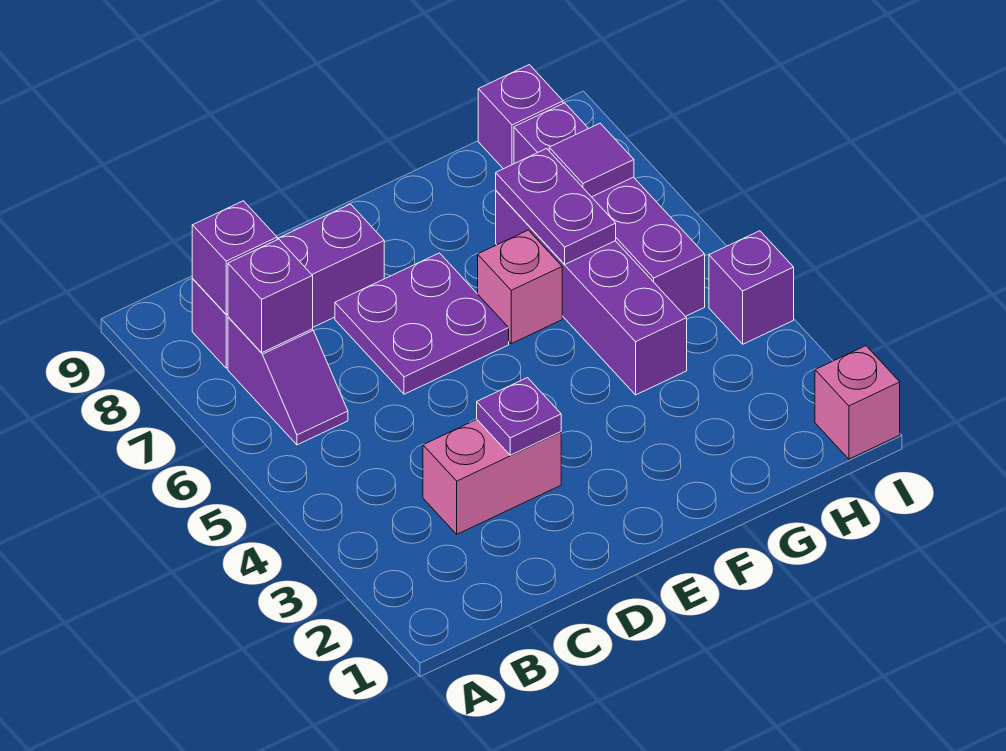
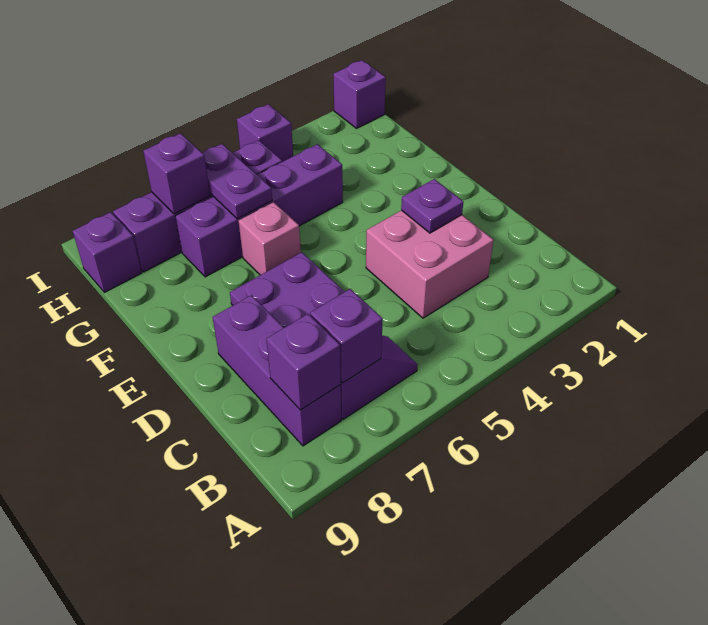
pink brick C3:D3 level 1 -> pink brick C3:D4 level 1
purple plate G6:G7 level 2 -> purple plate G6:H6 level 2
purple tile H7 level 2 -> purple brick H7 level 2
pink brick I1 level 1 -> purple brick I1 level 1

